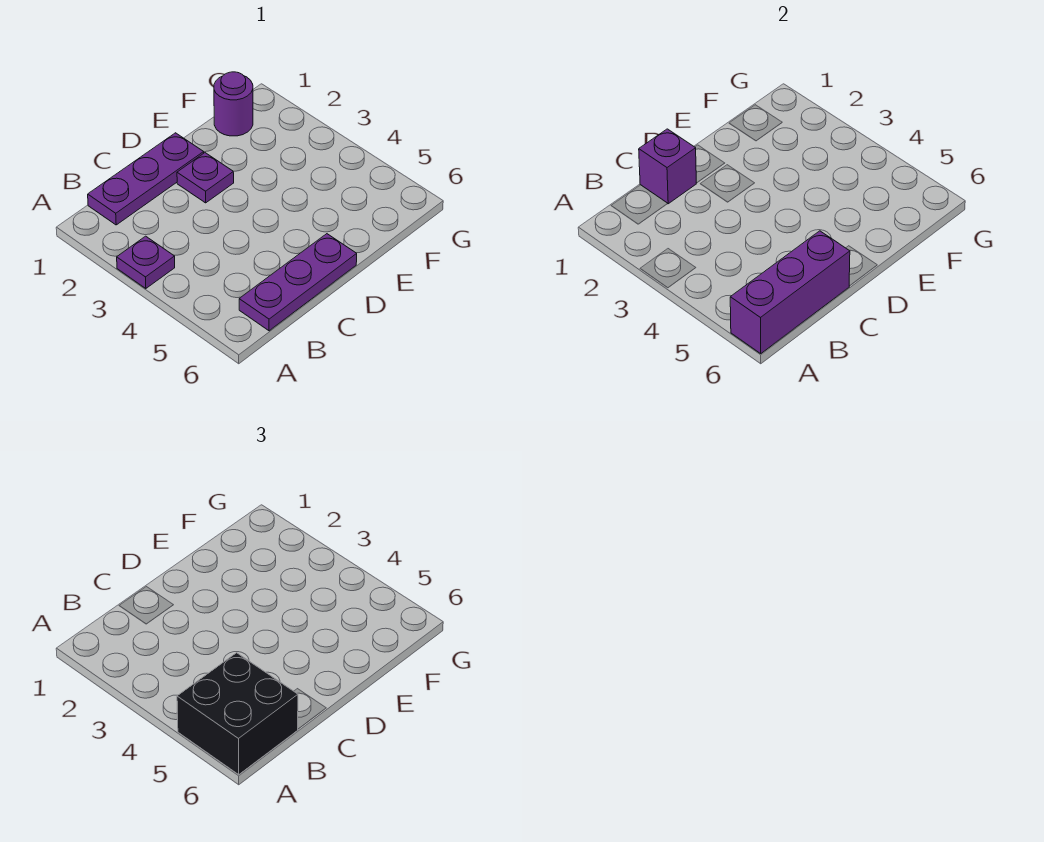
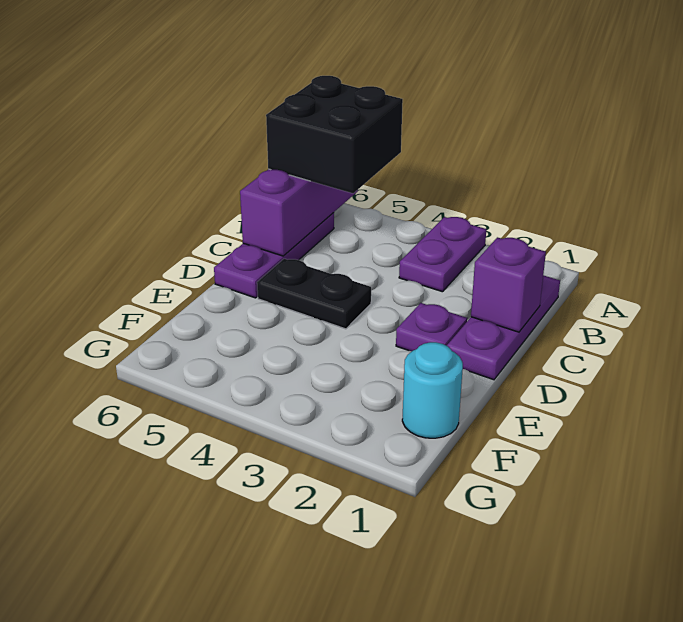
purple plate A3 level 1 -> purple plate A3:B3 level 1
none -> black plate D4:D5 level 1
purple round brick F1 level 1 -> cyan round brick F1 level 1

